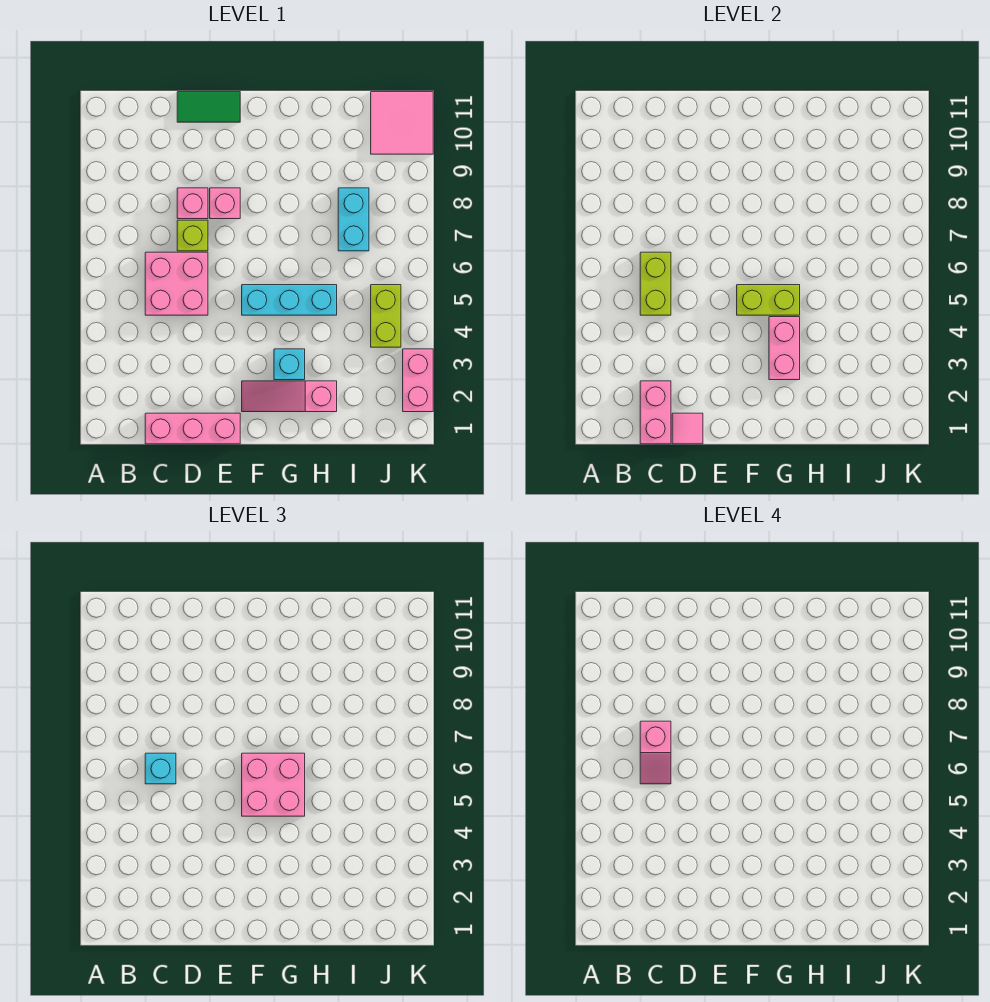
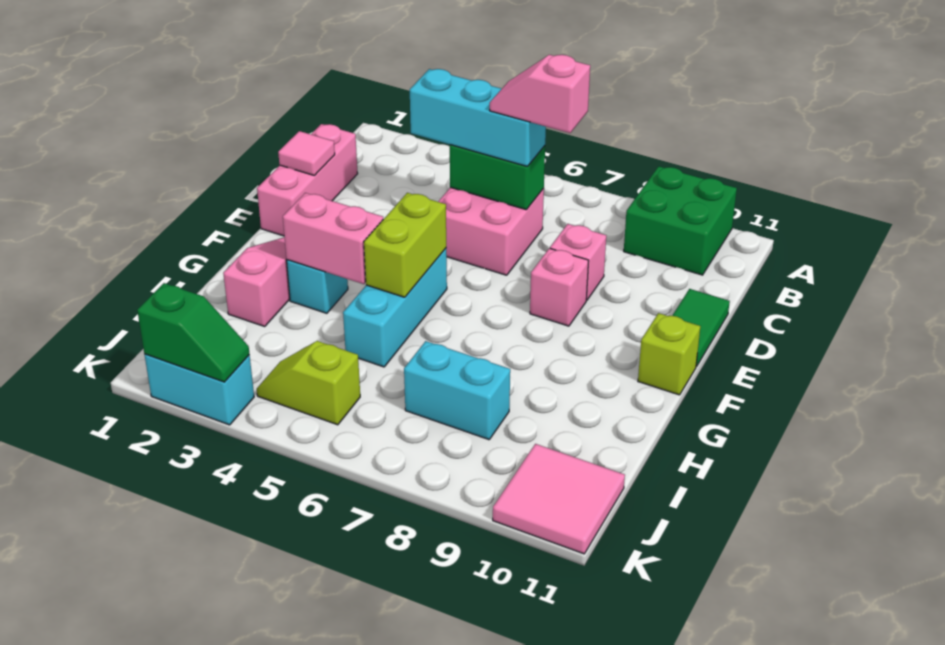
none -> green brick A9:B10 level 1
pink brick C1:C2 level 2 -> none
lime brick C5:C6 level 2 -> green brick C5:C6 level 2
cyan brick C6 level 3 -> cyan brick C4:C6 level 3
lime brick D7 level 1 -> lime brick F11 level 1
pink brick F5:G6 level 3 -> none
lime brick J4:J5 level 1 -> lime slope J4:J5 level 1 top 5
pink brick K2:K3 level 1 -> cyan brick K2:K3 level 1
none -> green slope K2:K3 level 2 top 2

